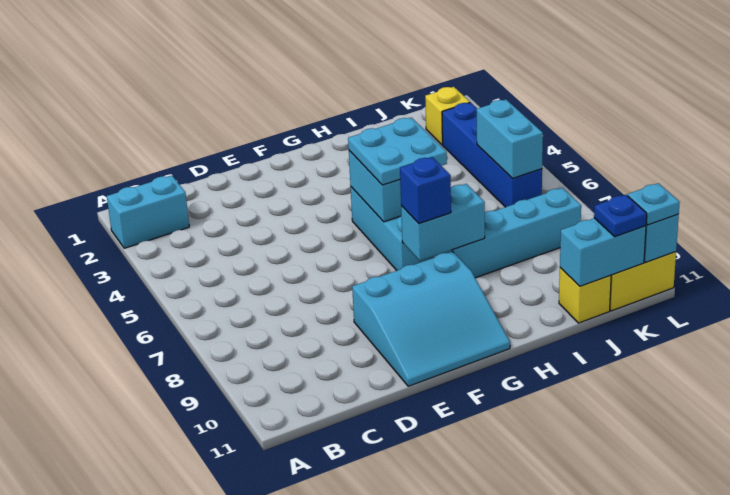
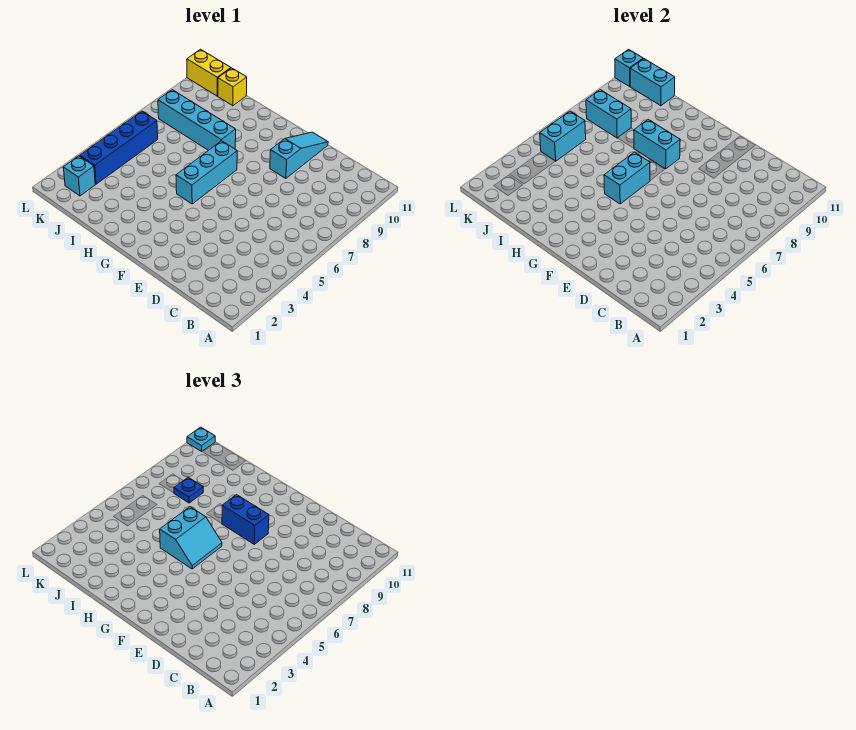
cyan brick A2:B2 level 1 -> cyan brick J8:K8 level 2
cyan slope E9:G11 level 1 top 9 -> cyan slope E9:E11 level 1 top 9
cyan plate G5:H6 level 3 -> cyan slope G5:H6 level 3 top H
blue brick G8 level 3 -> blue brick F8:G8 level 3
yellow brick K2 level 1 -> cyan brick K2 level 1
blue plate K11 level 3 -> blue plate J8 level 3

